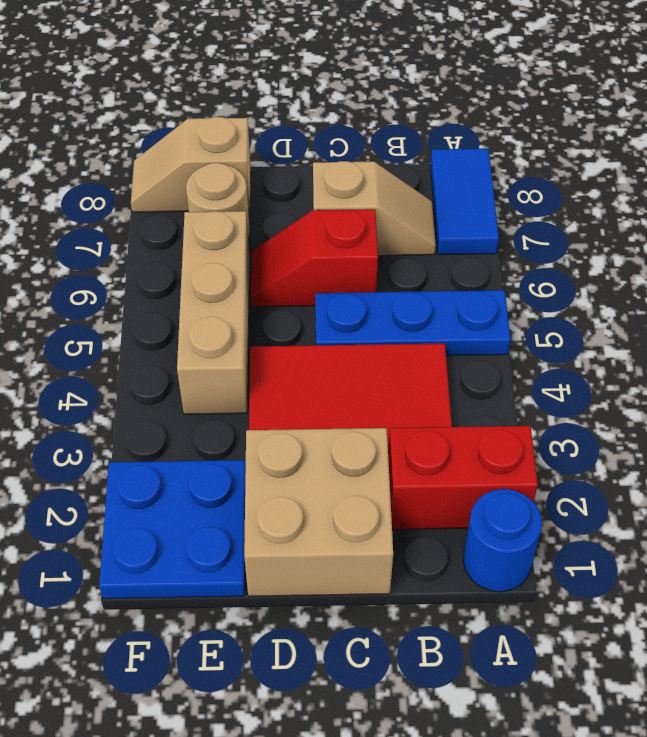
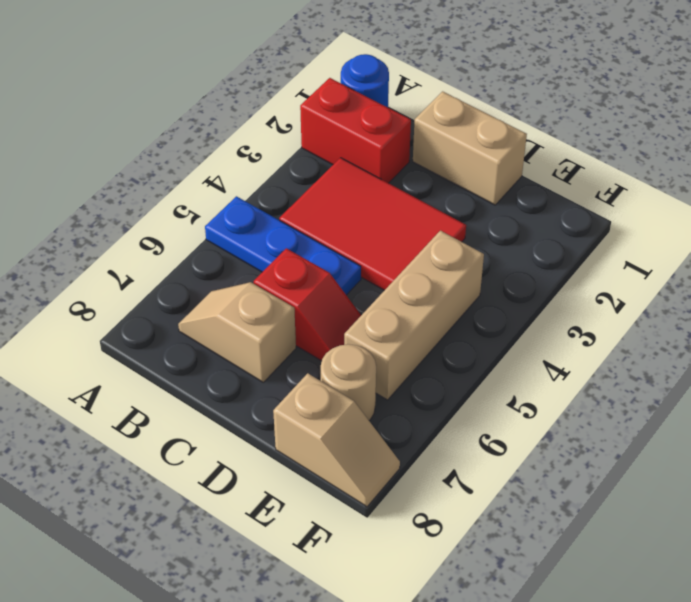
blue tile A7:A8 level 1 -> none
tan brick C1:D2 level 1 -> tan brick C1:D1 level 1
blue plate E1:F2 level 1 -> none

